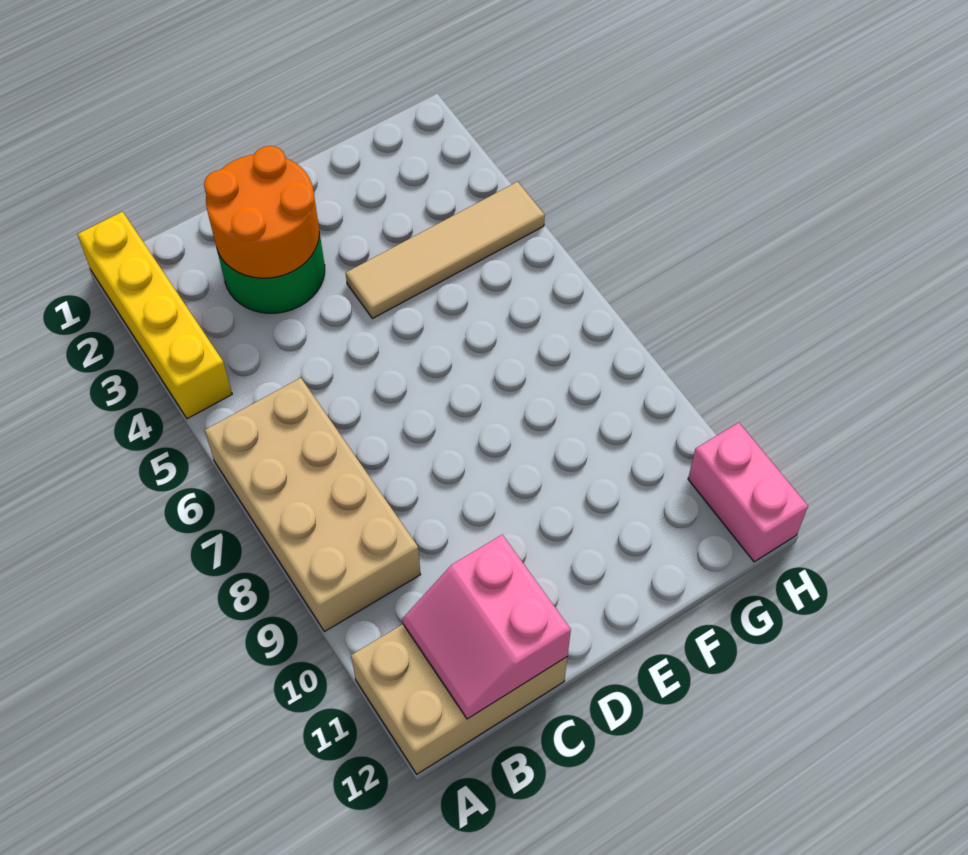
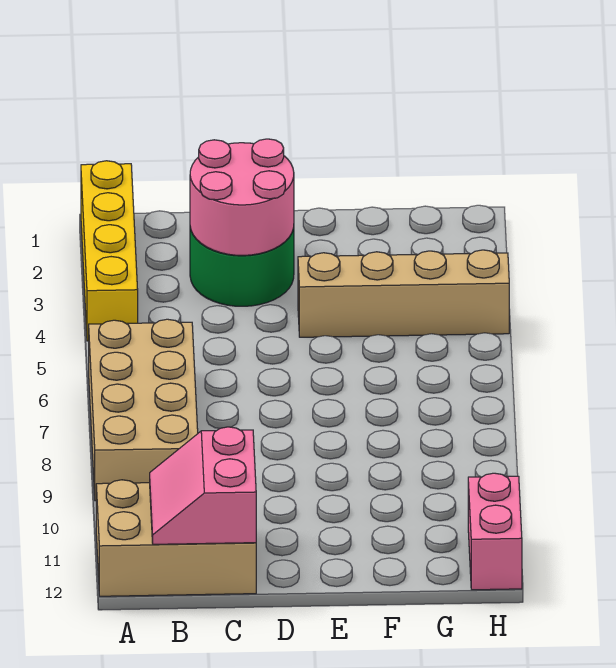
orange round brick C2:D3 level 2 -> pink round brick C2:D3 level 2
tan tile E4:H4 level 1 -> tan brick E4:H4 level 1

